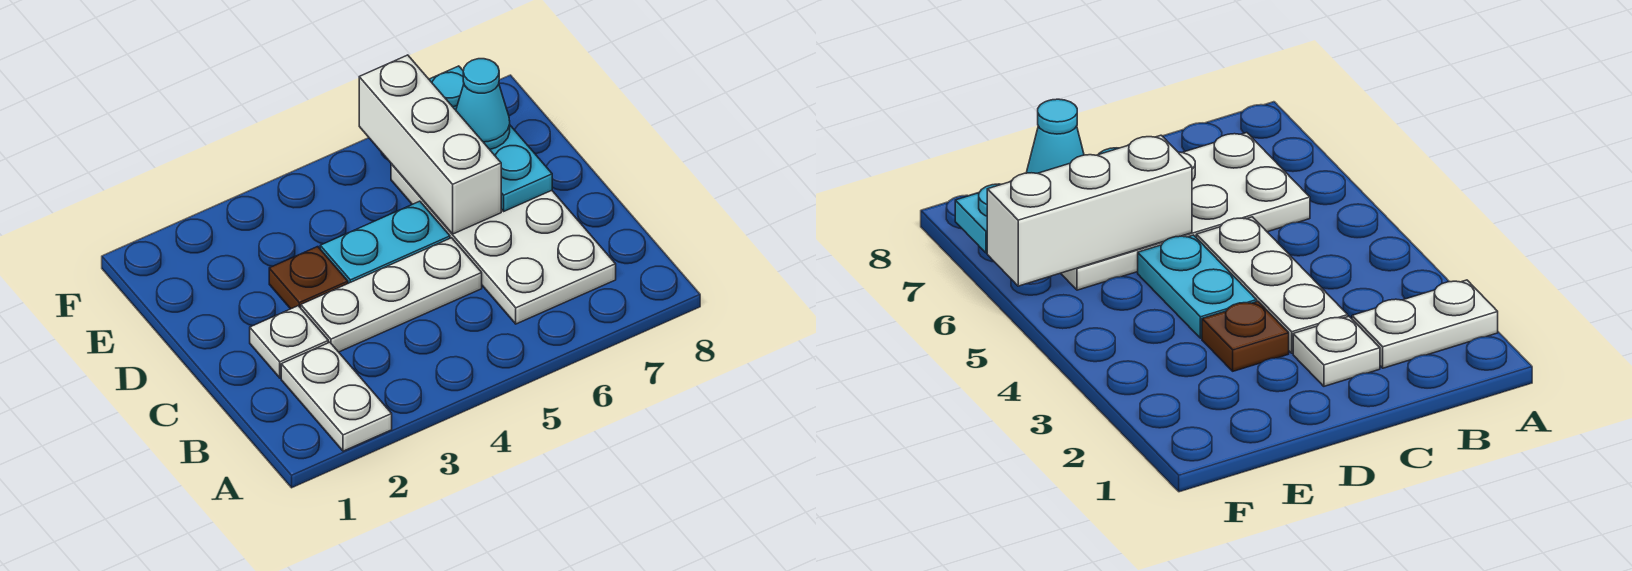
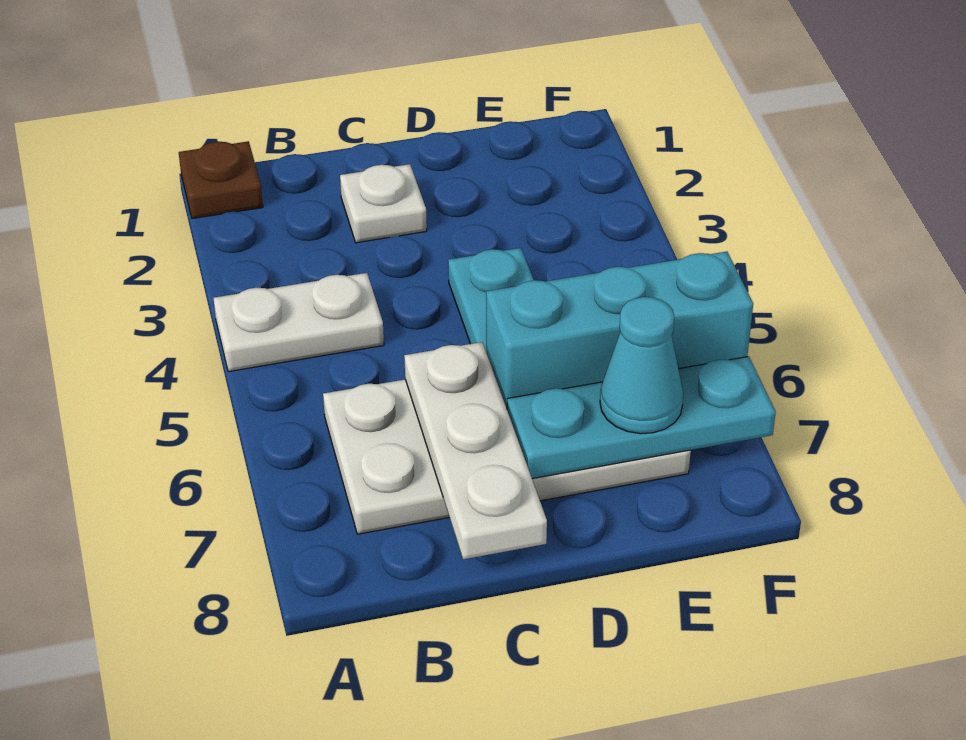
white plate A2:B2 level 1 -> white plate A4:B4 level 1
white plate C3:C5 level 1 -> white plate C6:C8 level 2
brown plate D3 level 1 -> brown plate A1 level 1
white brick D6:F6 level 2 -> cyan brick D6:F6 level 2

